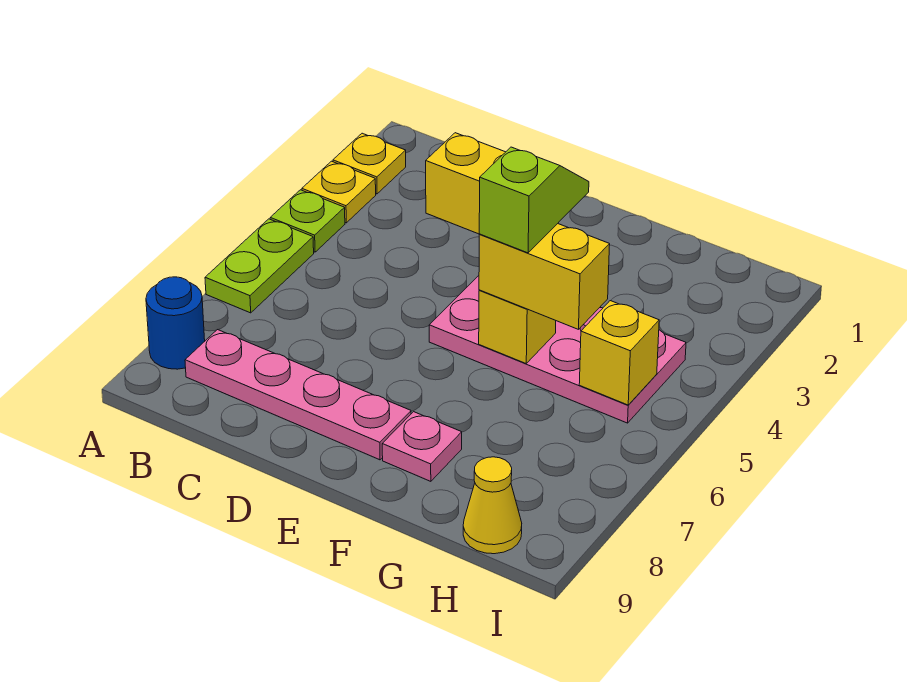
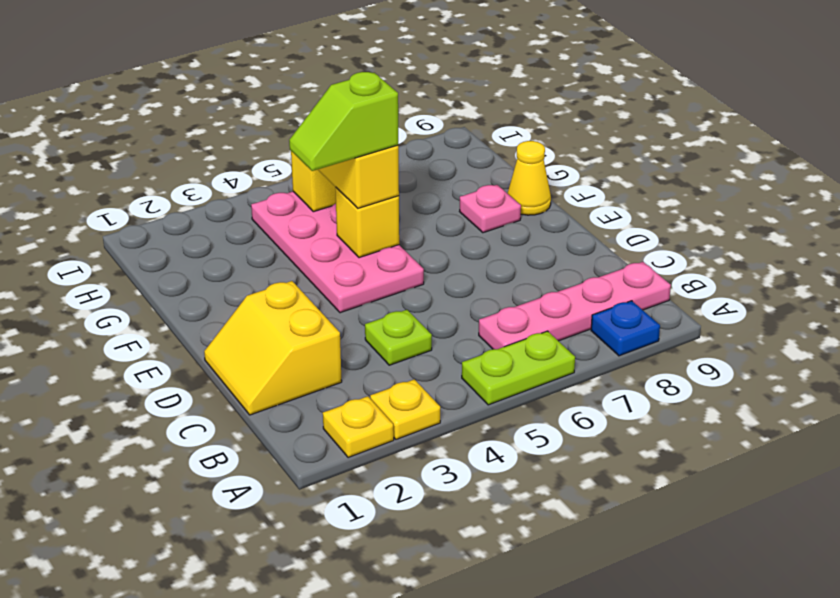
lime plate A4 level 1 -> lime plate C4 level 1
blue round brick A8 level 1 -> blue plate A8 level 1
pink plate B8:E8 level 1 -> pink plate B6:B9 level 1
yellow cone H9 level 1 -> yellow cone F9 level 1

